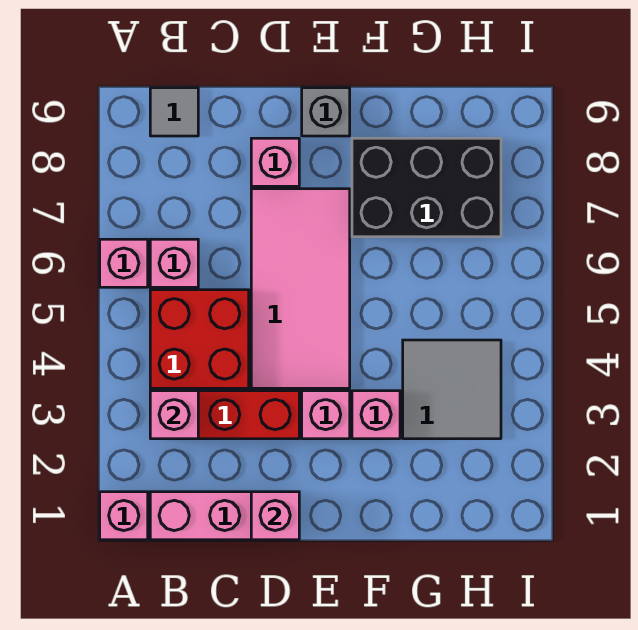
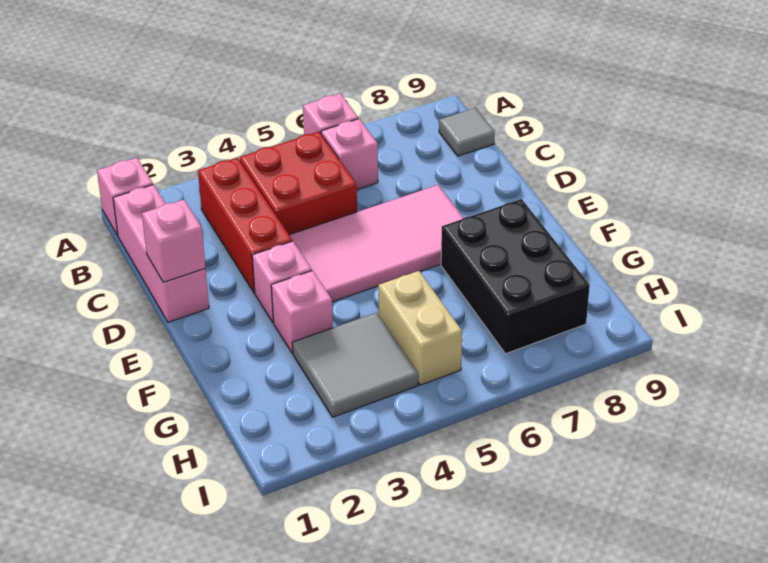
pink brick B3 level 2 -> none
pink brick D8 level 1 -> none
grey brick E9 level 1 -> none
none -> tan brick G5:H5 level 1

